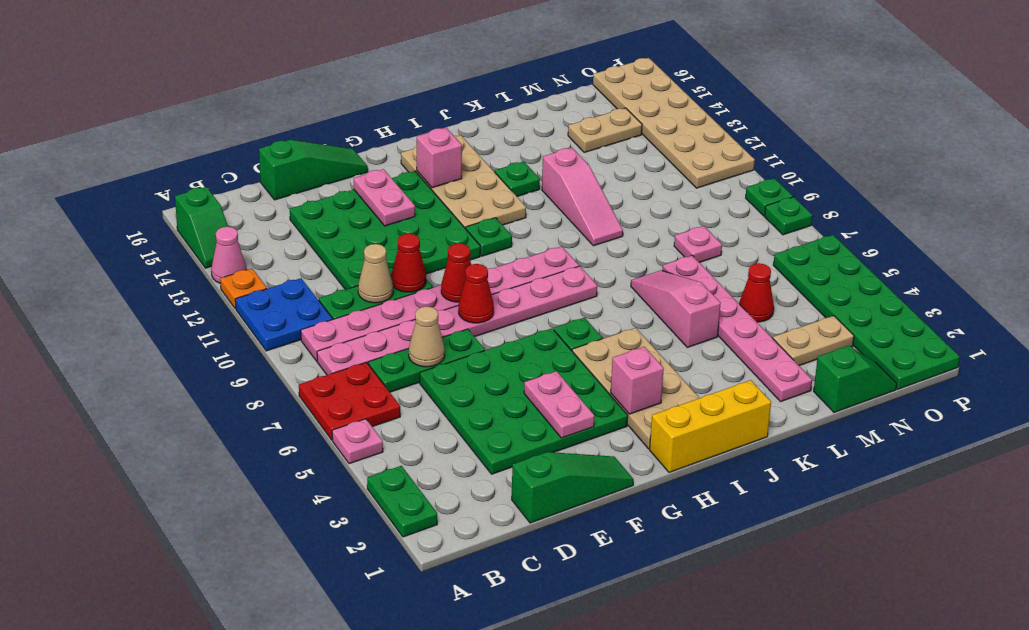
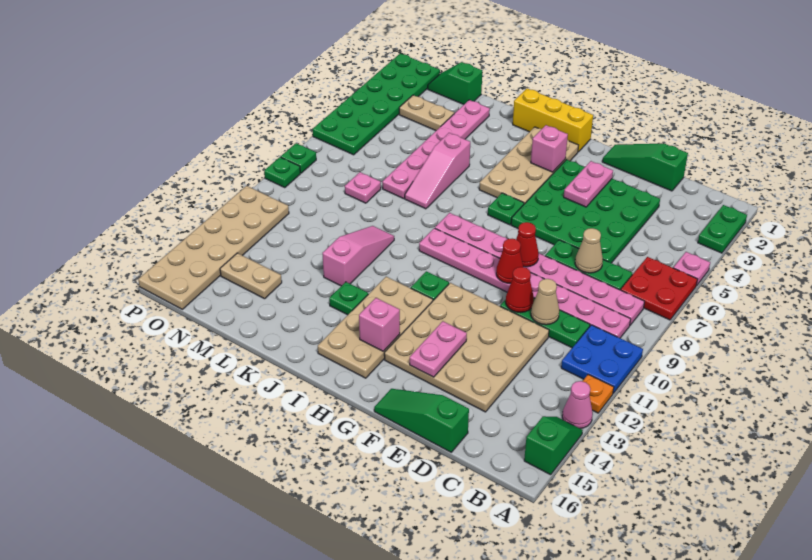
green plate D11:G14 level 1 -> tan plate D11:G14 level 1
red cone M5 level 1 -> none

